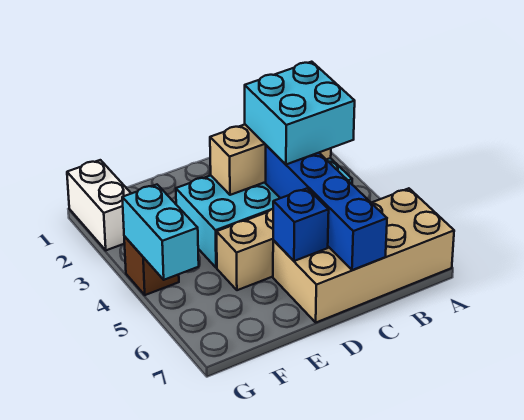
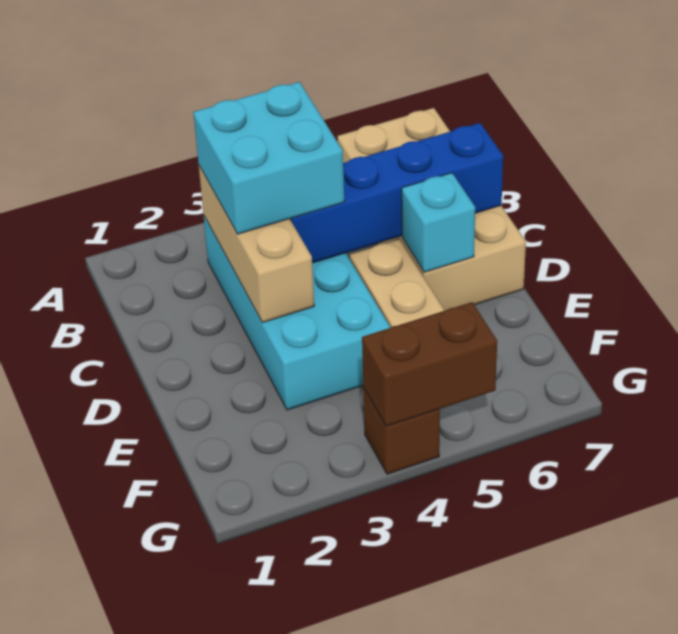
blue brick D6 level 2 -> cyan brick D6 level 2
white brick G1:G2 level 1 -> none
cyan brick G4:G5 level 2 -> brown brick G4:G5 level 2

